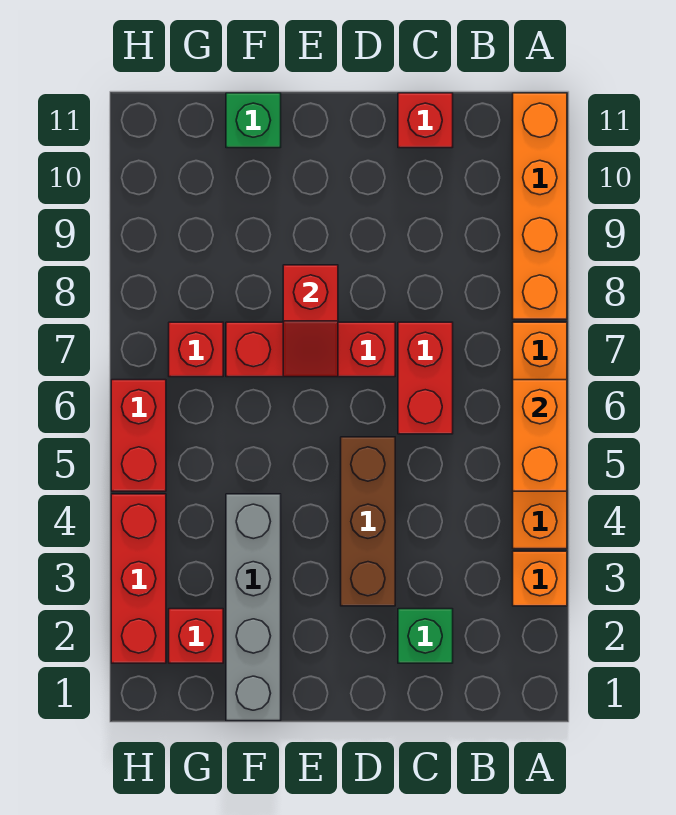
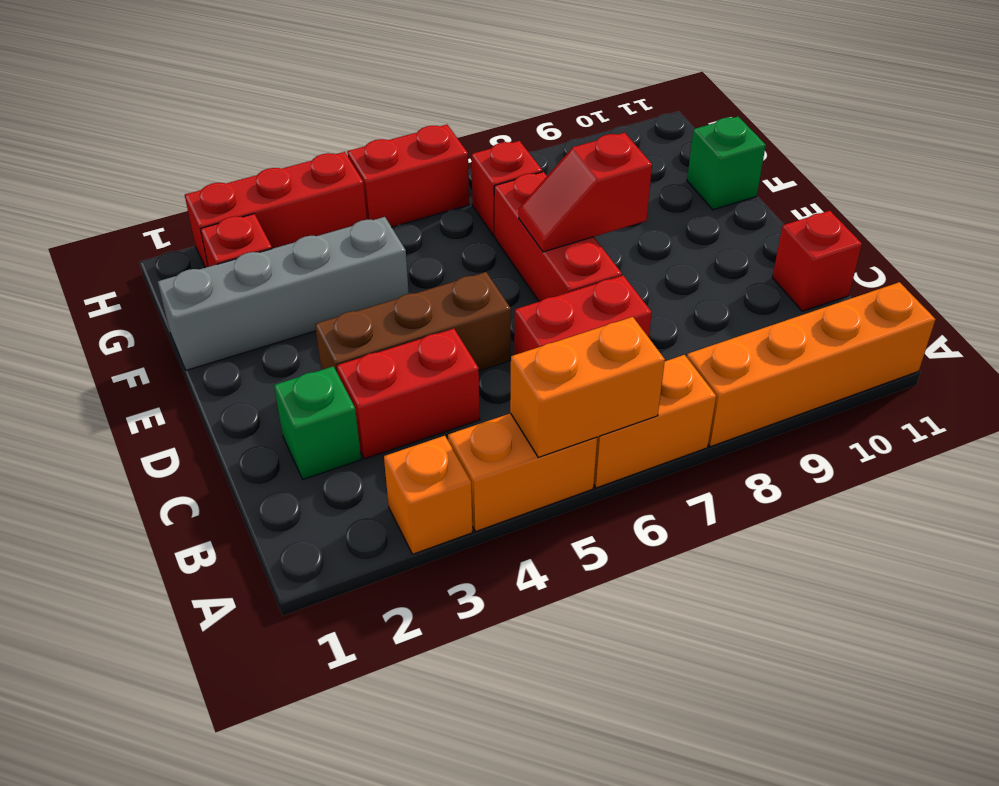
none -> red brick C3:C4 level 1

